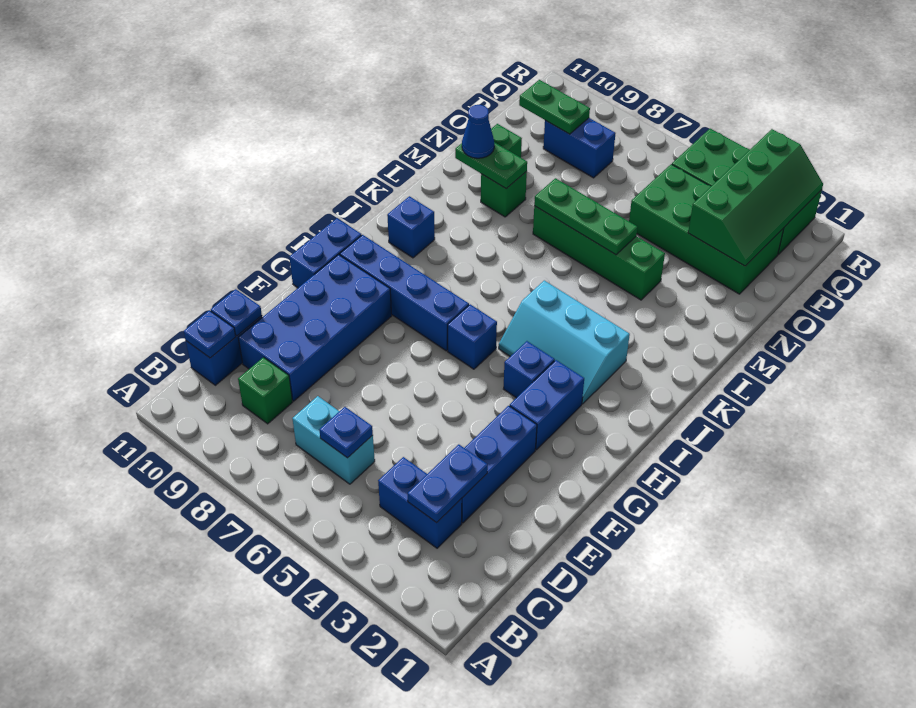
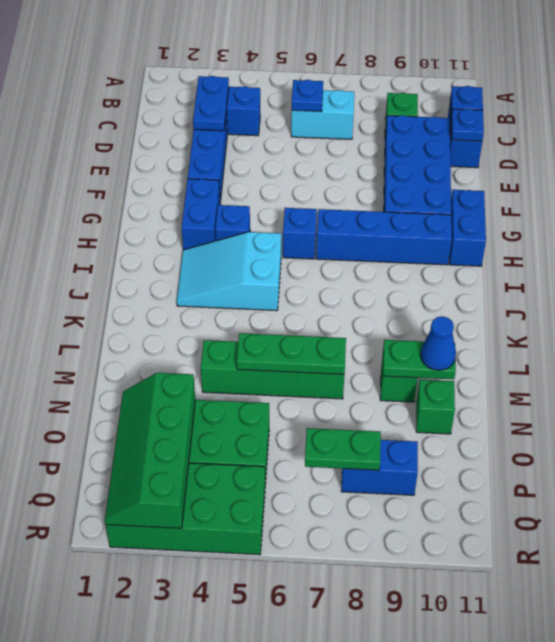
cyan slope I3:J5 level 1 top J -> cyan slope I3:J5 level 1 top 5
blue brick J10 level 1 -> none
green plate P9:P10 level 2 -> green plate P7:P8 level 2

